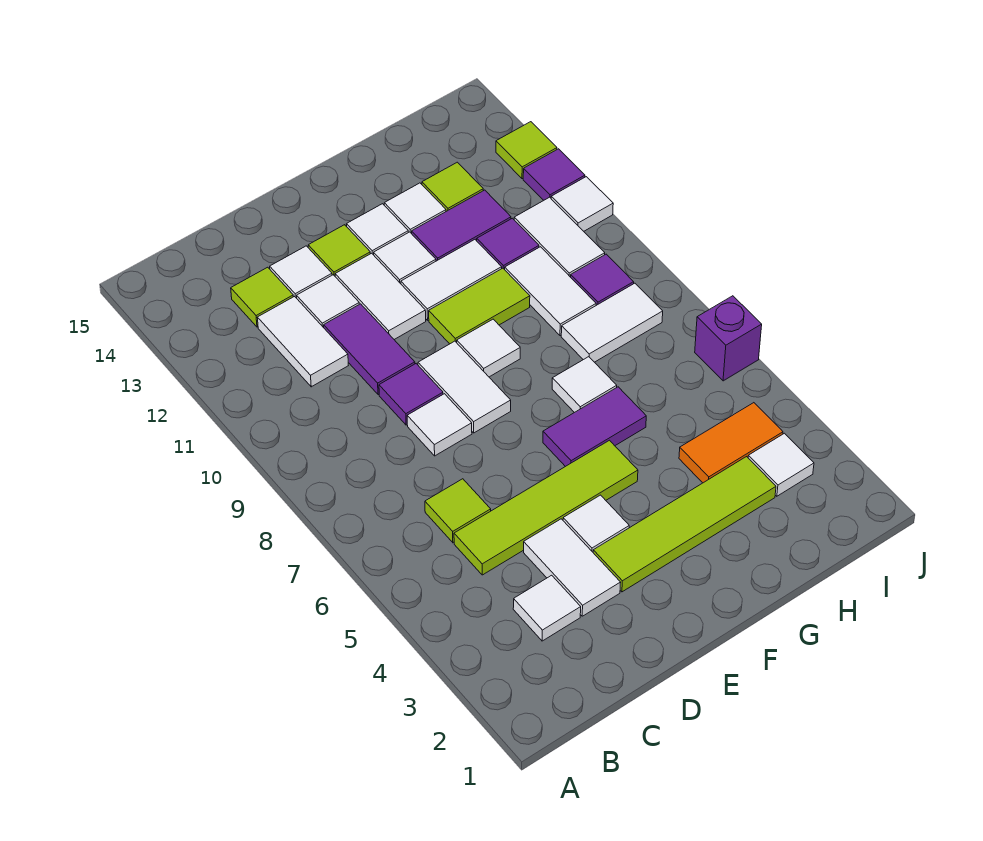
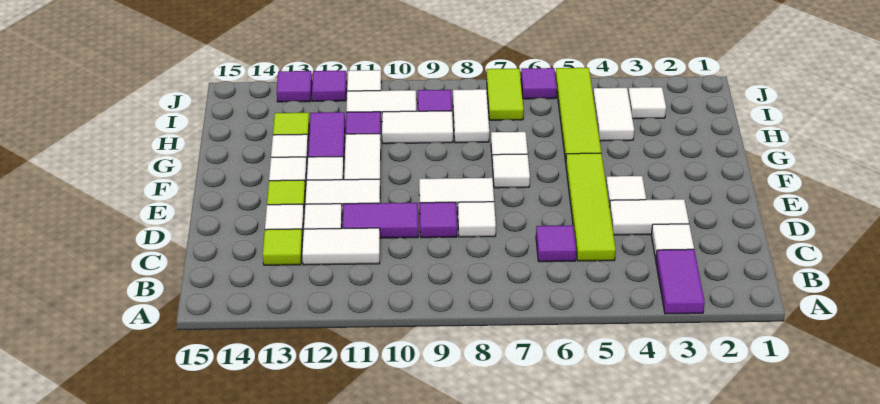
lime tile C6 level 1 -> purple tile C6 level 1
lime tile E3:H3 level 1 -> lime tile G5:J5 level 1
purple tile F6:G6 level 1 -> purple tile A3:B3 level 1
white tile F9 level 1 -> white tile F7 level 1
lime tile F10:G10 level 1 -> lime tile I7:J7 level 1
orange tile H4:I4 level 1 -> white tile H4:I4 level 1
purple brick J6 level 1 -> purple tile J6 level 1
lime tile J13 level 1 -> purple tile J13 level 1

